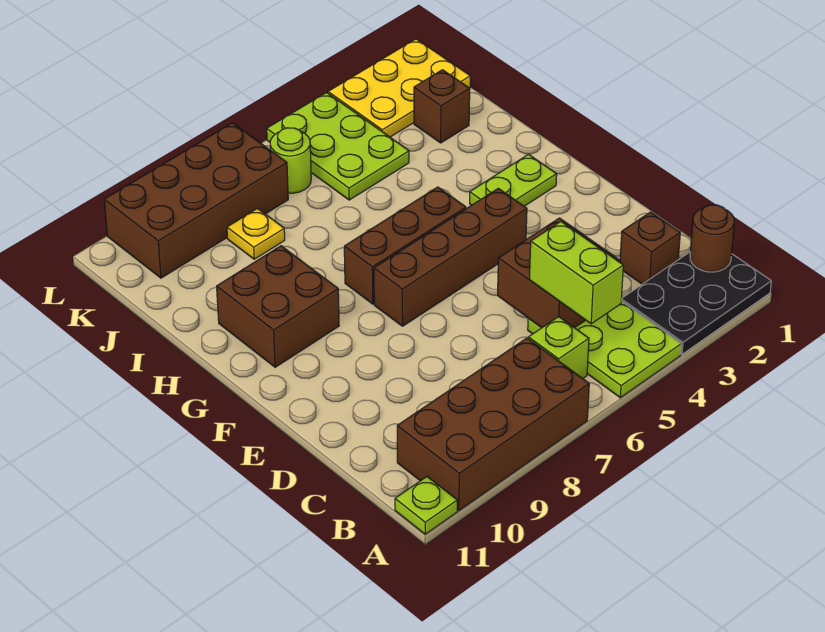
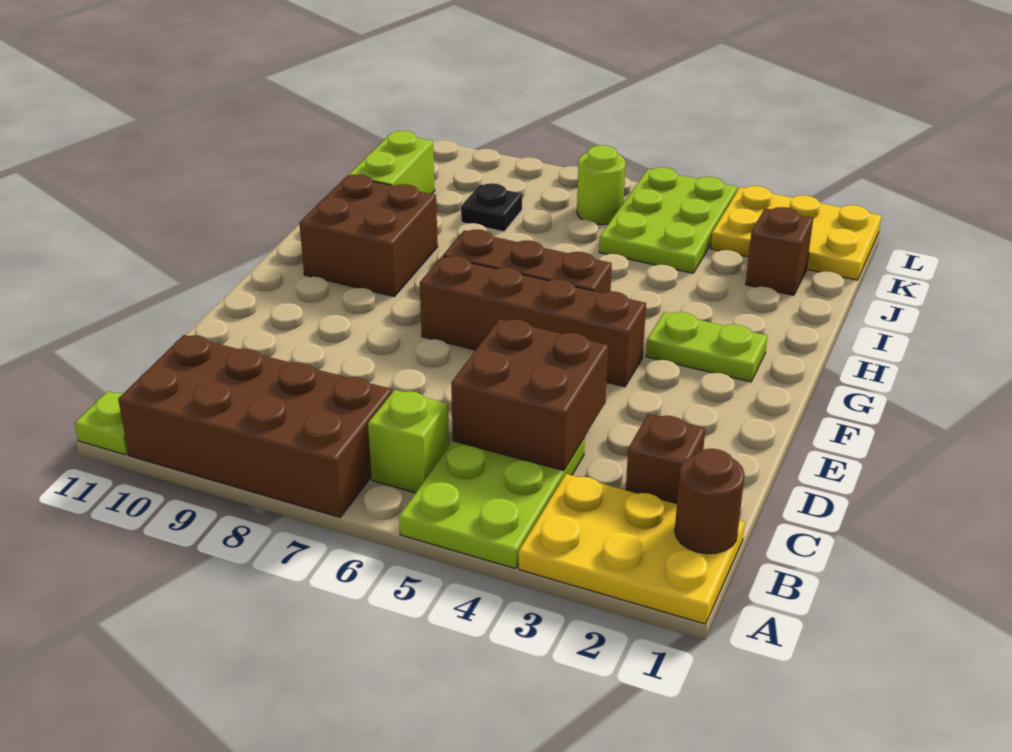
black plate A1:B3 level 1 -> yellow plate A1:B3 level 1
lime brick B5:C5 level 3 -> lime brick I10:J10 level 1
yellow plate J8 level 1 -> black plate J8 level 1
brown brick K7:L10 level 1 -> none

